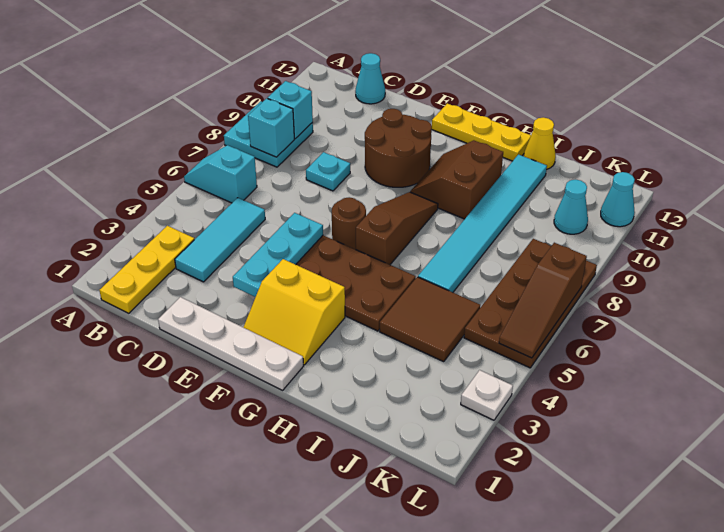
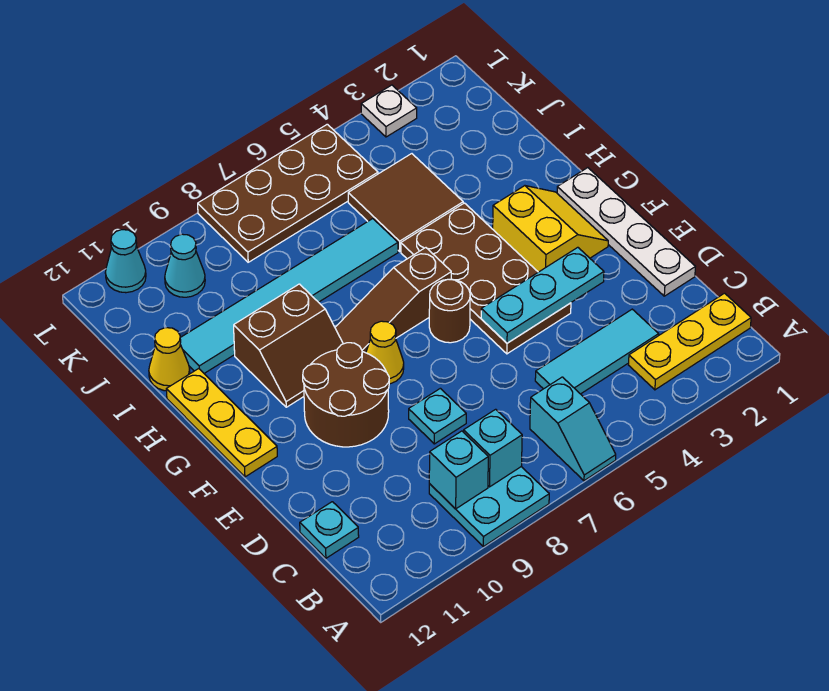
cyan cone C12 level 1 -> cyan plate C12 level 1
none -> yellow cone F8 level 1
brown slope L5:L7 level 2 top 7 -> none

